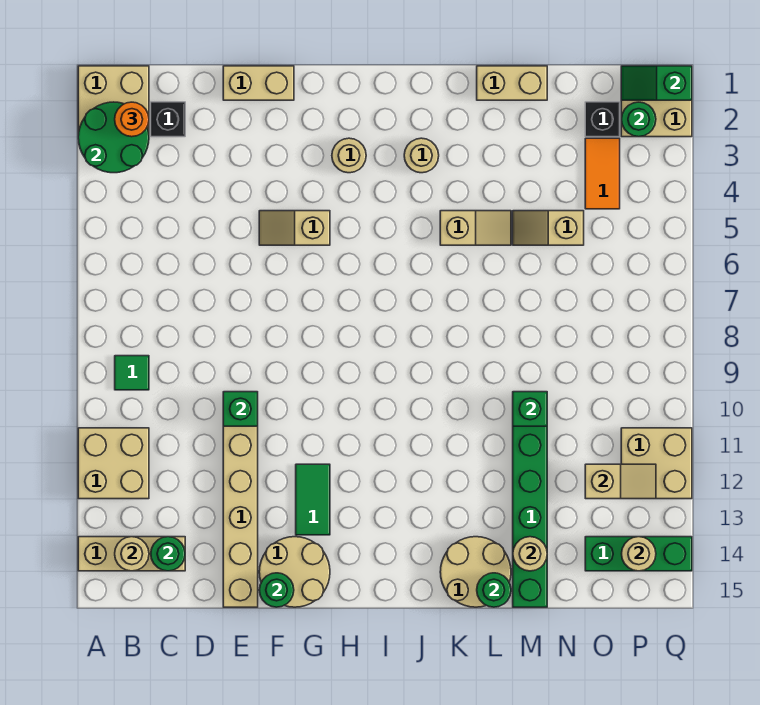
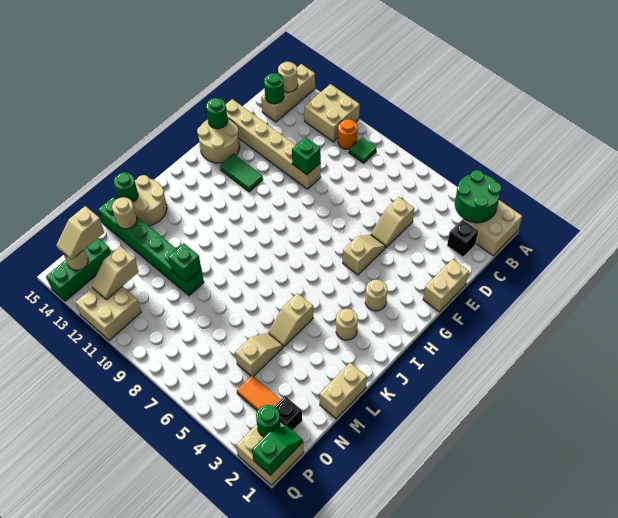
orange round brick B2 level 3 -> orange round brick B10 level 1
none -> tan slope D5:E5 level 1 top D
none -> tan slope O14:P14 level 3 top O

